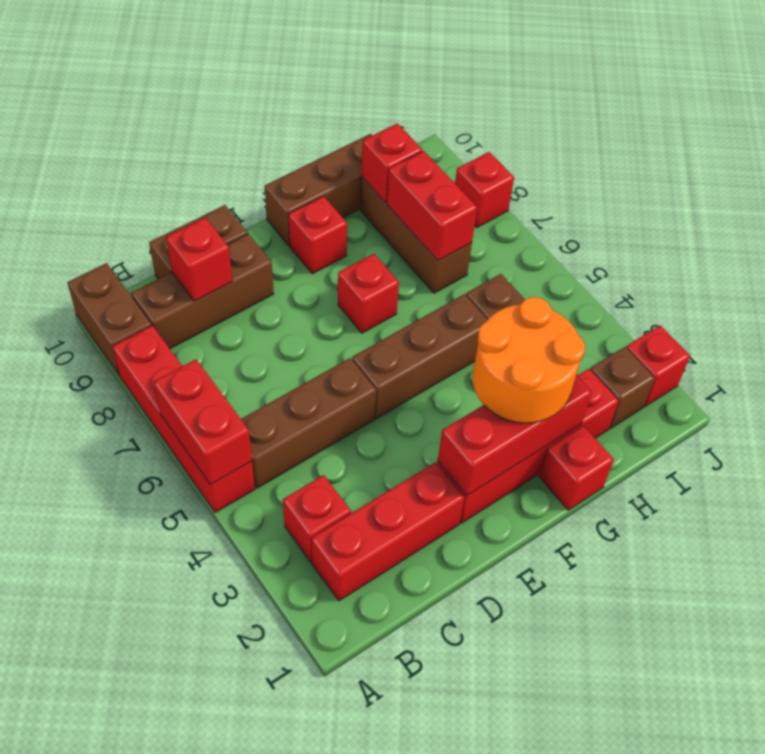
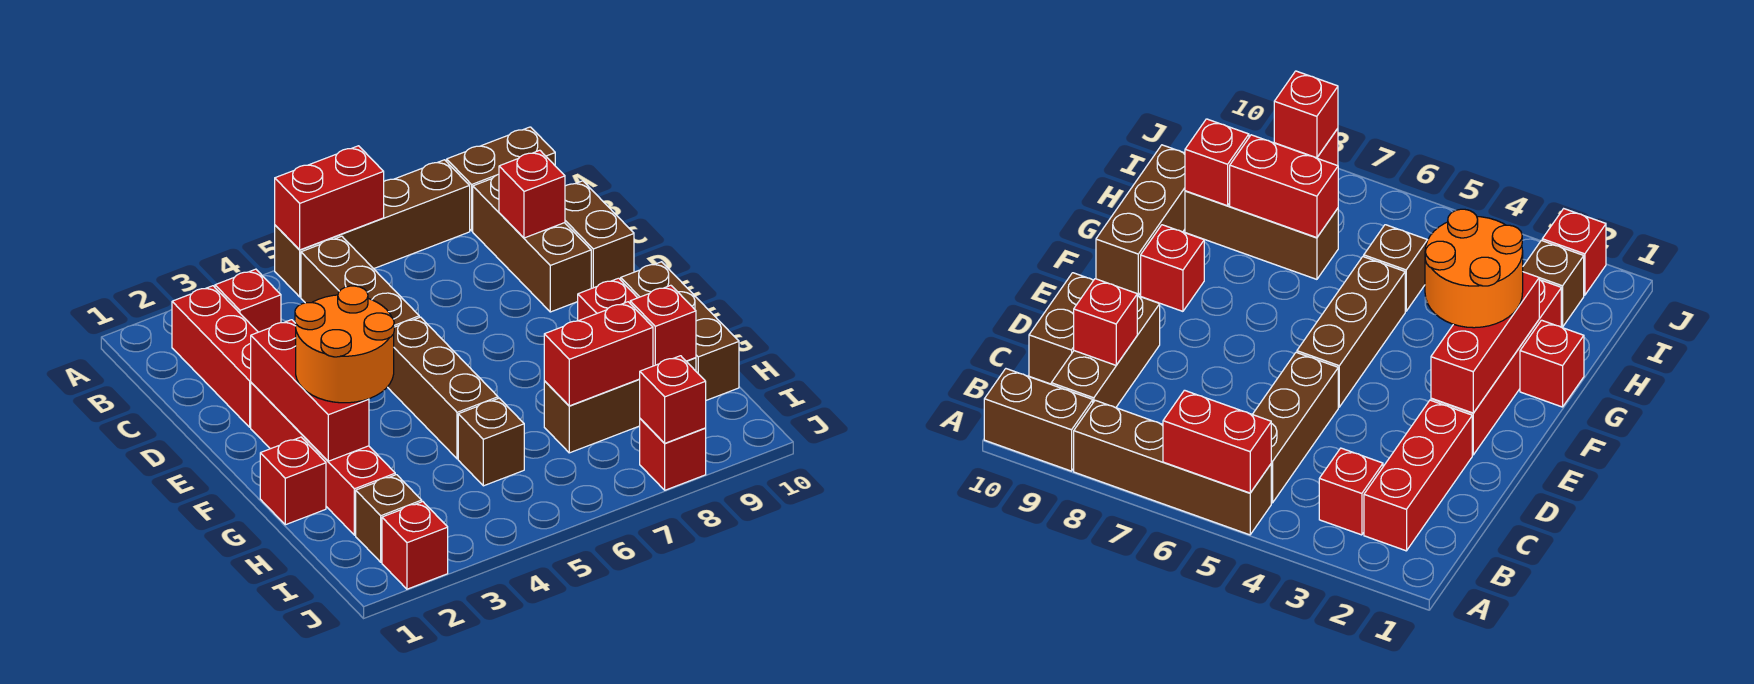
red brick A5:A8 level 1 -> brown brick A5:A8 level 1
red brick F7 level 1 -> red brick J8 level 2

